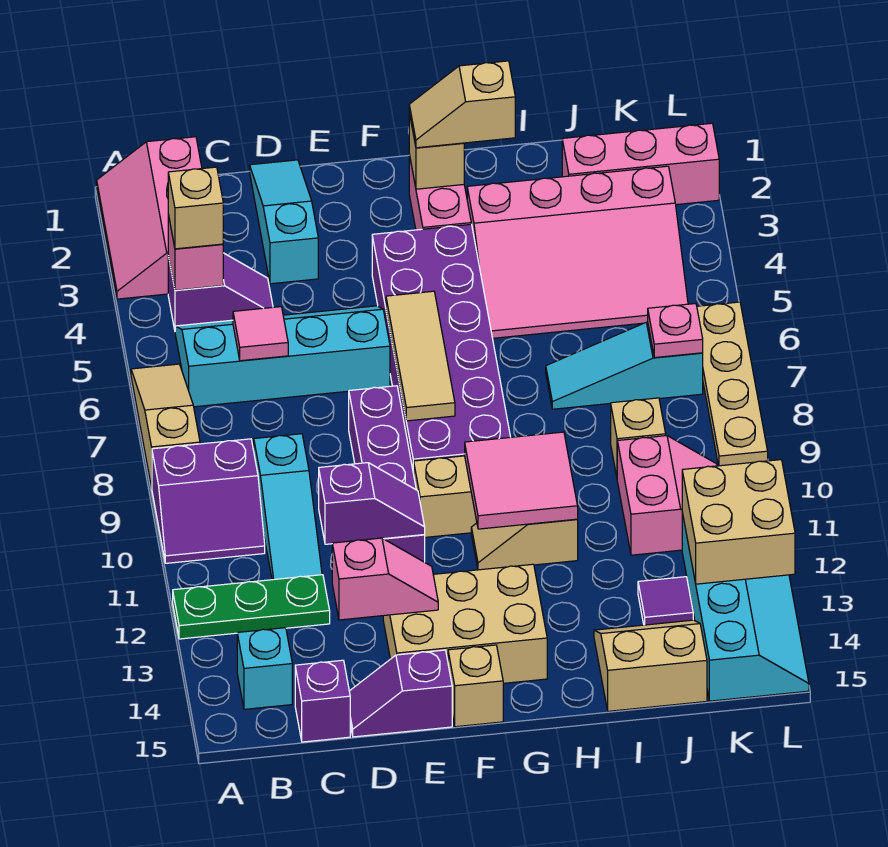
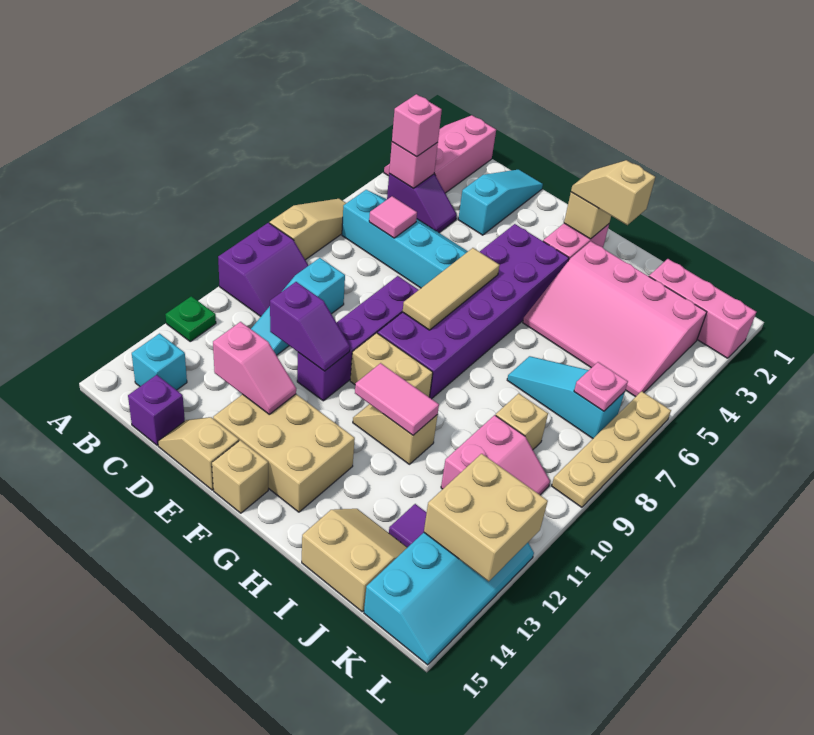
purple slope A9:B10 level 1 top 9 -> purple slope A9:B10 level 1 top A
green plate A12:C12 level 1 -> green plate A12 level 1
tan brick B4 level 3 -> pink brick B4 level 3
purple slope D15:E15 level 1 top E -> tan slope D15:E15 level 1 top E
pink tile G10:H11 level 2 -> pink tile G11:H11 level 2

